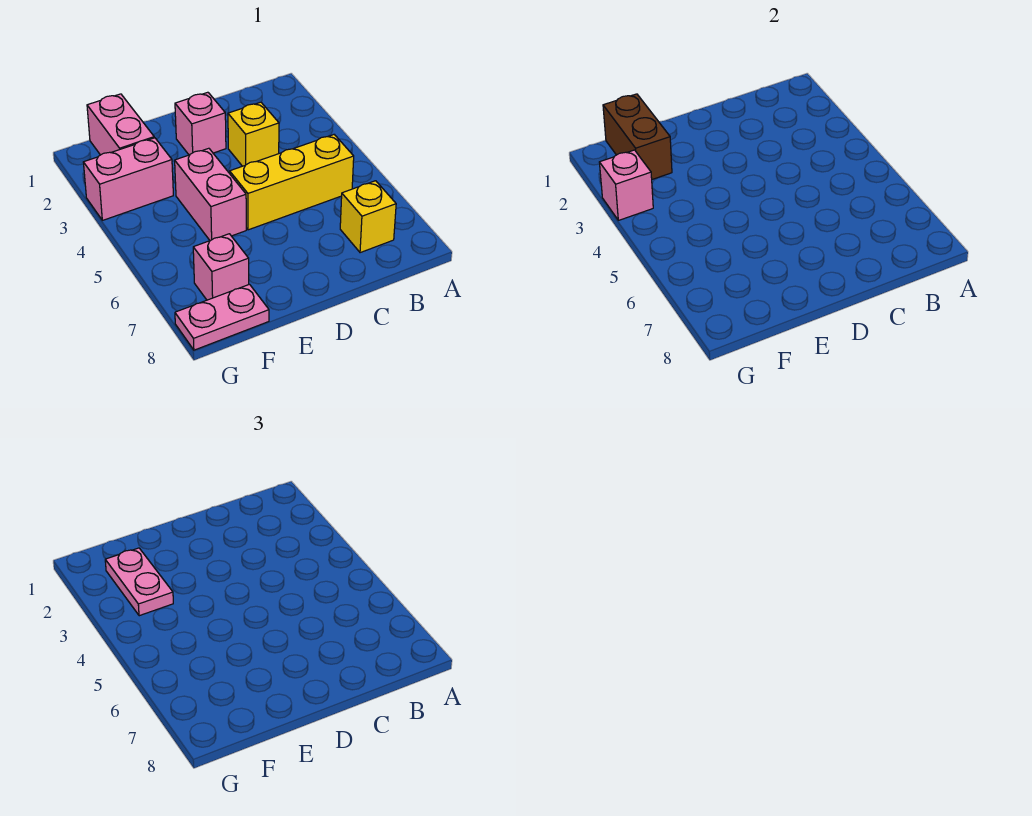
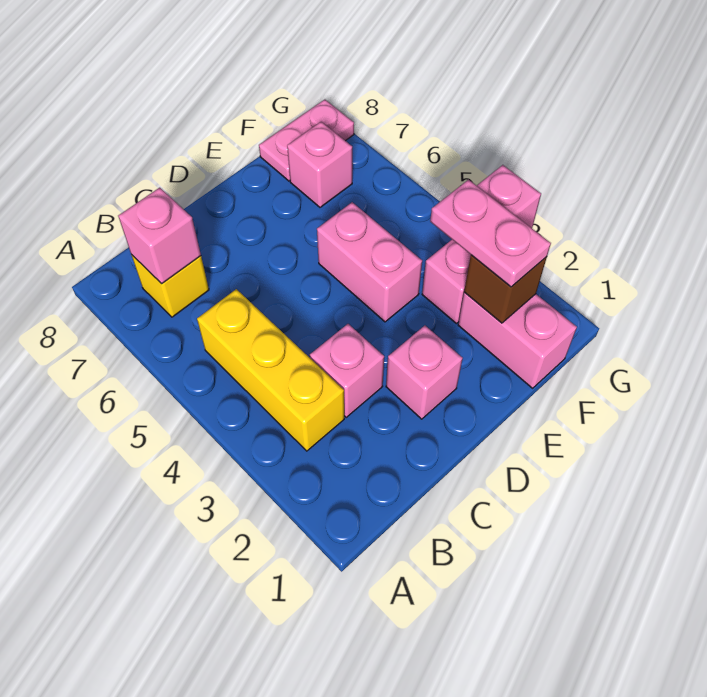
yellow brick B5:D5 level 1 -> yellow brick B3:B5 level 1
none -> pink brick B7 level 2
yellow brick C3 level 1 -> pink brick C3 level 1
brown brick F1:F2 level 2 -> brown brick F2 level 2

